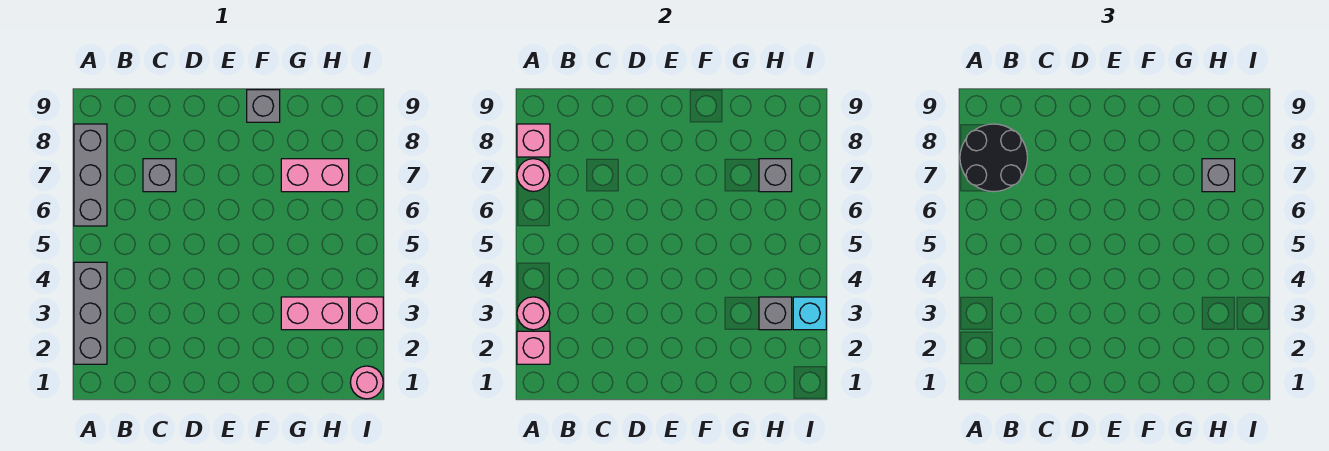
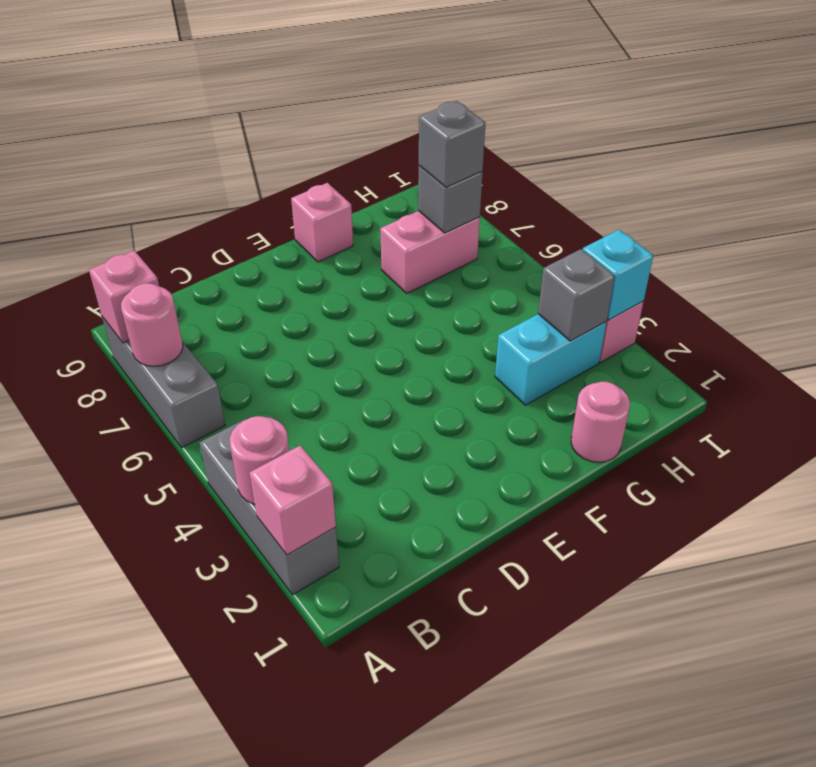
black round brick A7:B8 level 3 -> none
grey brick C7 level 1 -> none
grey brick F9 level 1 -> pink brick F9 level 1
pink brick G3:H3 level 1 -> cyan brick G3:H3 level 1
pink round brick I1 level 1 -> pink round brick G1 level 1

